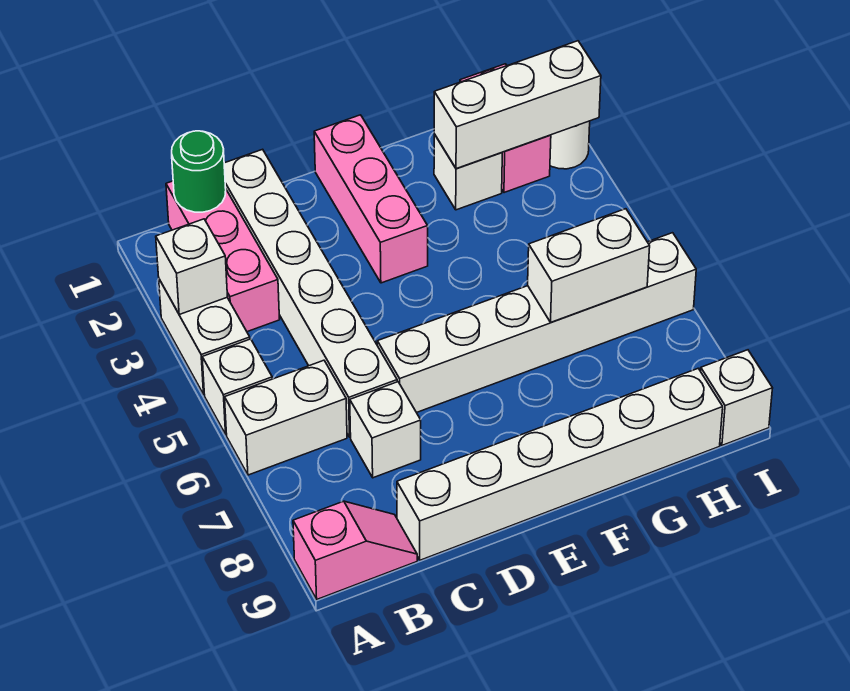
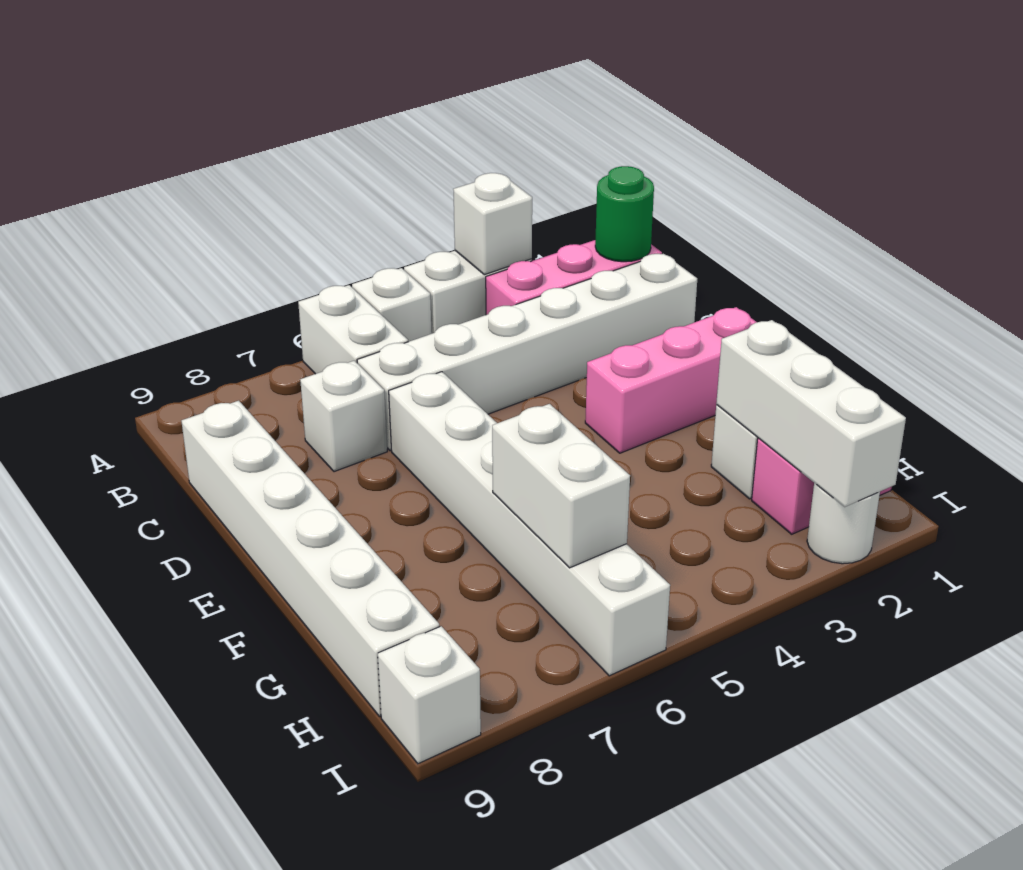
pink slope A9:B9 level 1 top A -> none

